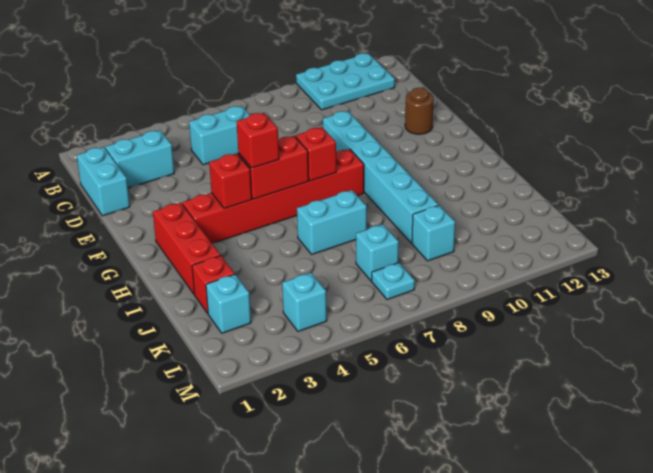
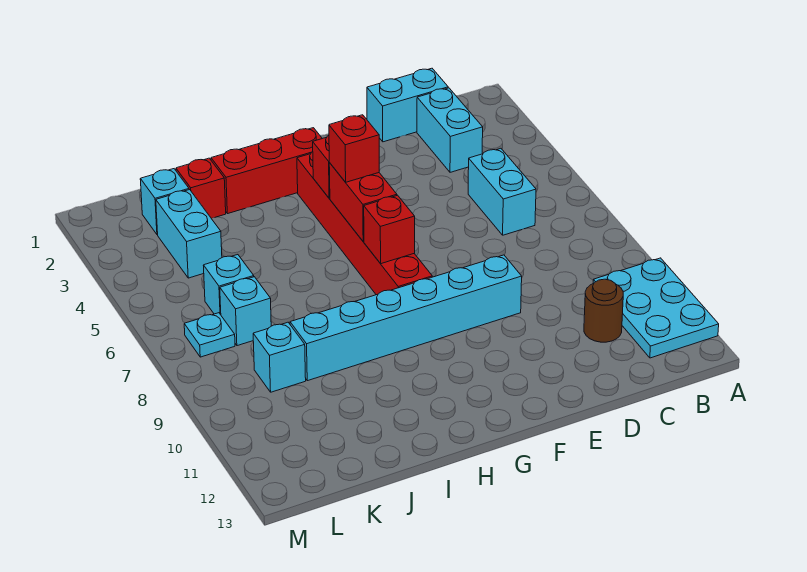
brown round brick E12 level 1 -> brown round brick C11 level 1
cyan brick I6:I7 level 1 -> cyan brick K3:K4 level 1
cyan brick L4 level 1 -> cyan brick K6 level 1

